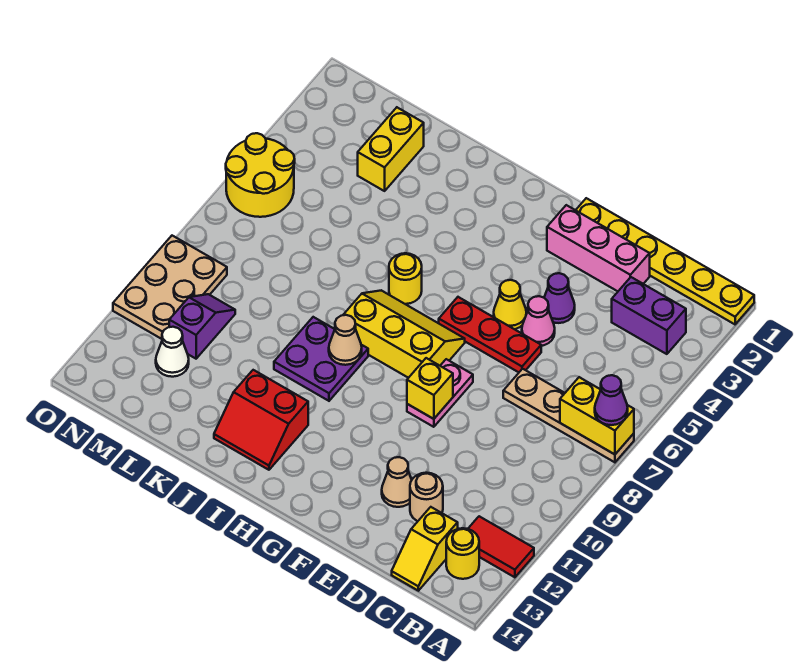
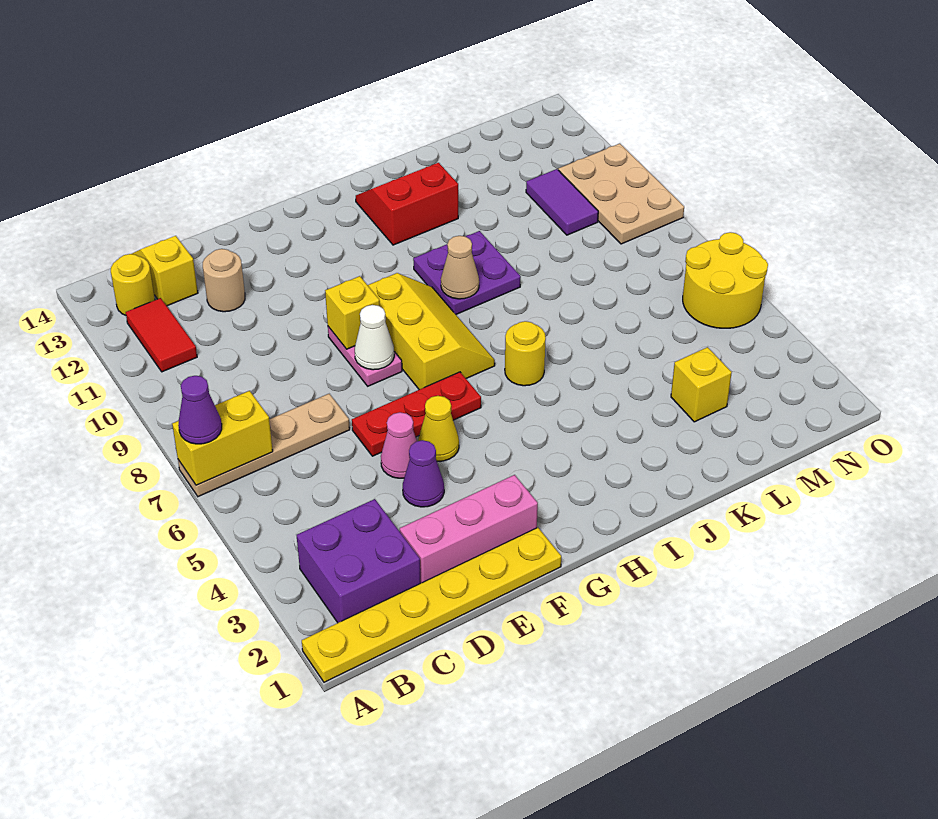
red tile A12:B12 level 1 -> red tile B11:B12 level 1
purple brick B3:C3 level 1 -> purple brick B2:C3 level 1
tan cone E12 level 1 -> none
yellow slope G7:I8 level 1 top 8 -> yellow slope G7:H9 level 1 top G
yellow brick L2:L3 level 1 -> yellow brick L3 level 1
purple slope M10:M11 level 1 top 11 -> purple tile M10:M11 level 1
white cone M12 level 1 -> white cone F8 level 2

